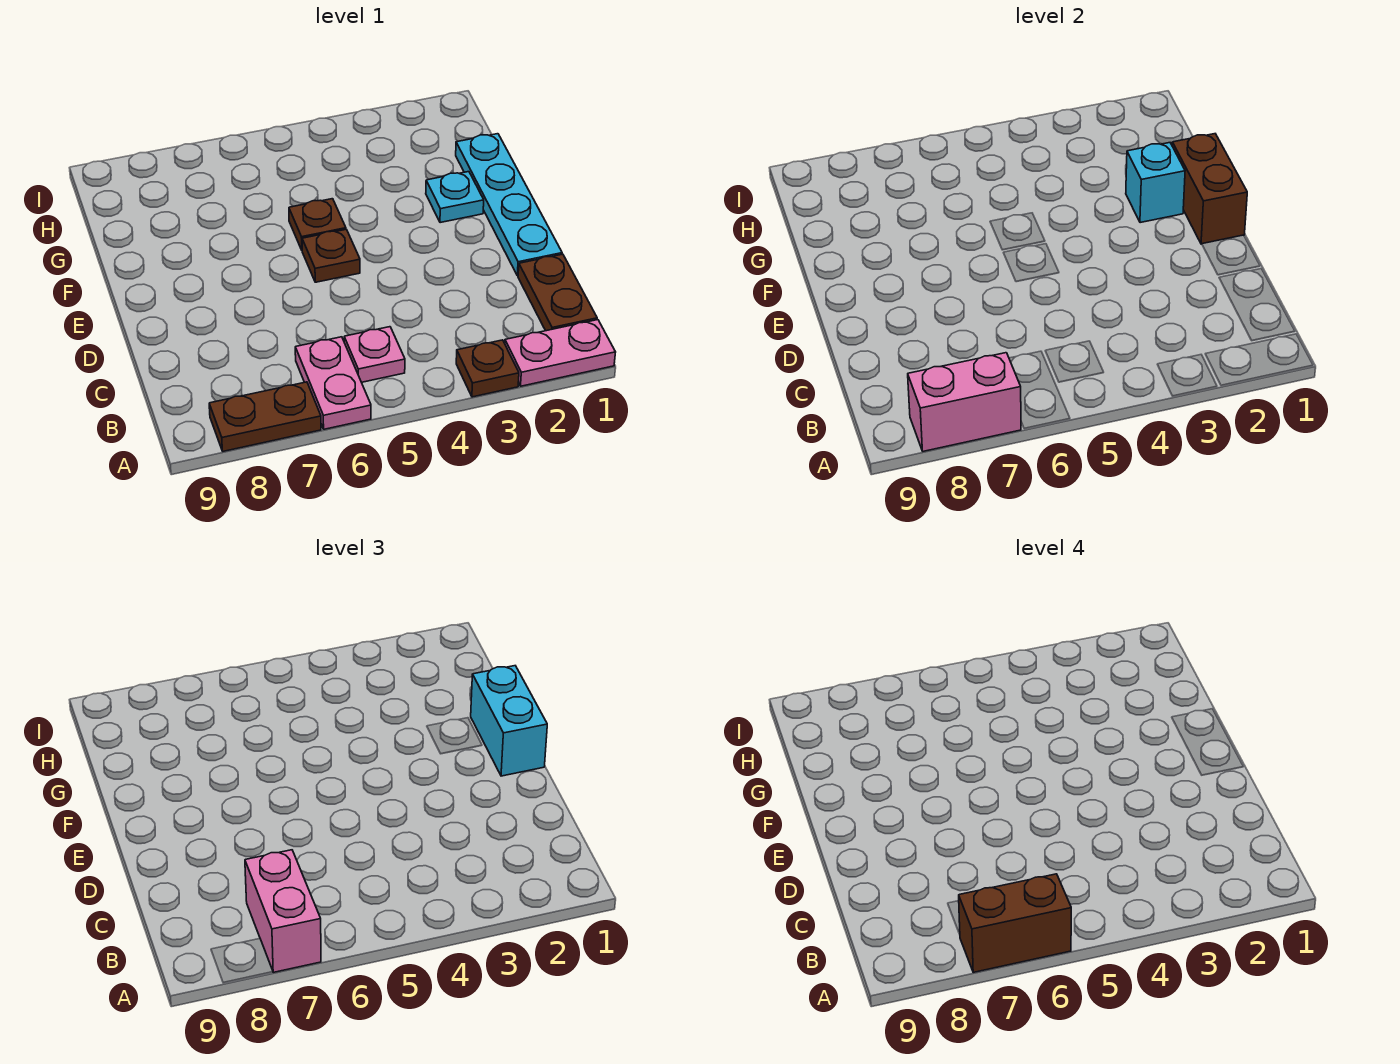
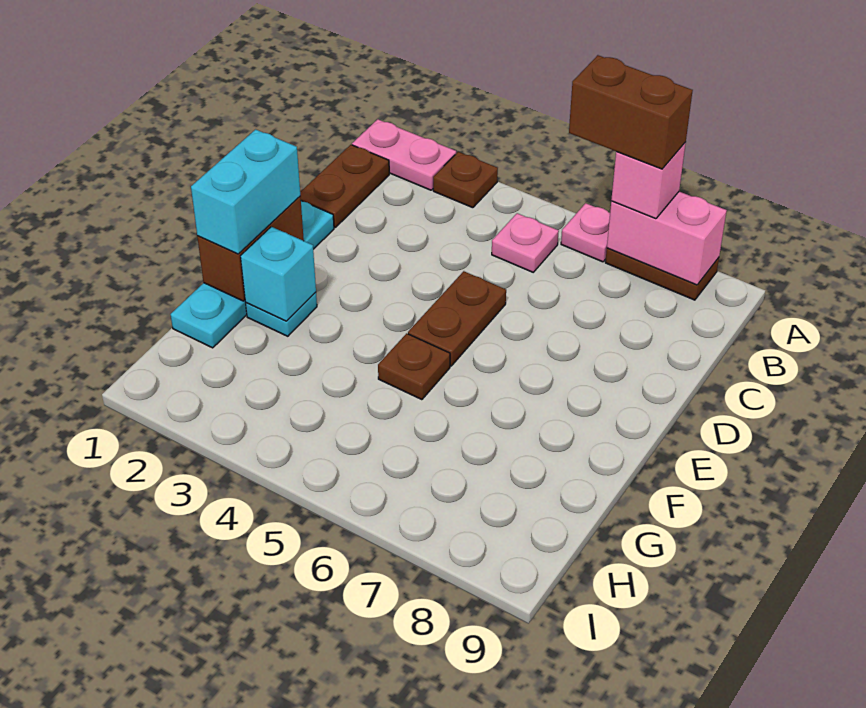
pink plate A6:B6 level 1 -> pink plate A6 level 1
pink brick A7:B7 level 3 -> pink brick A7 level 3
brown plate E5 level 1 -> brown plate D5:E5 level 1

